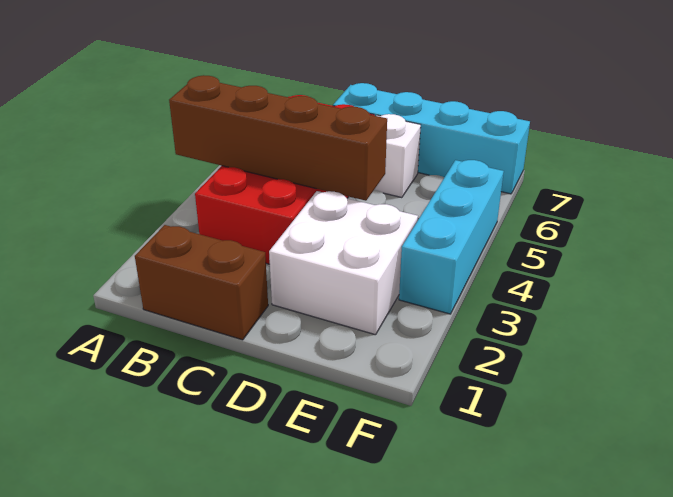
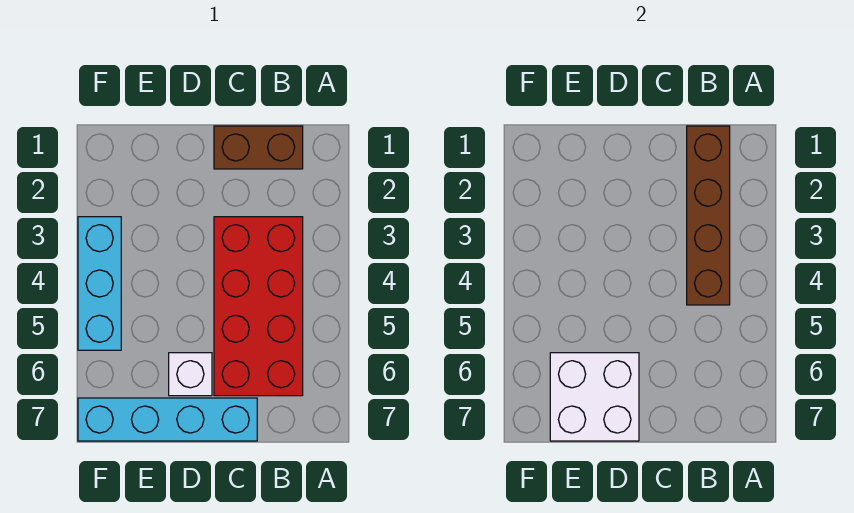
brown brick A4:D4 level 2 -> brown brick B1:B4 level 2
white brick D2:E3 level 1 -> white brick D6:E7 level 2

